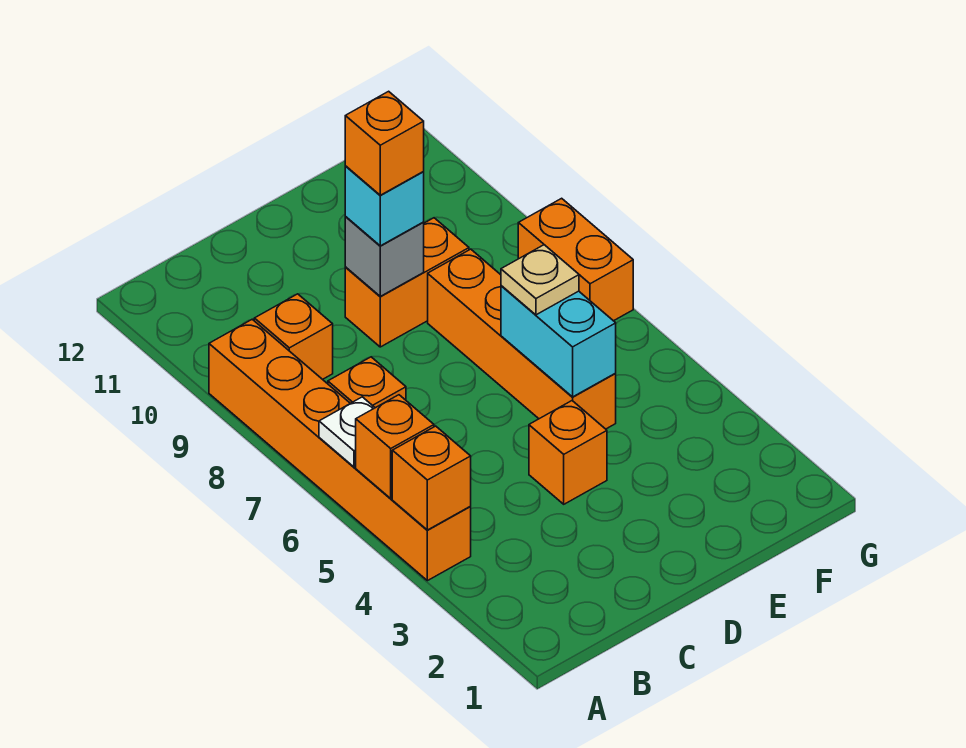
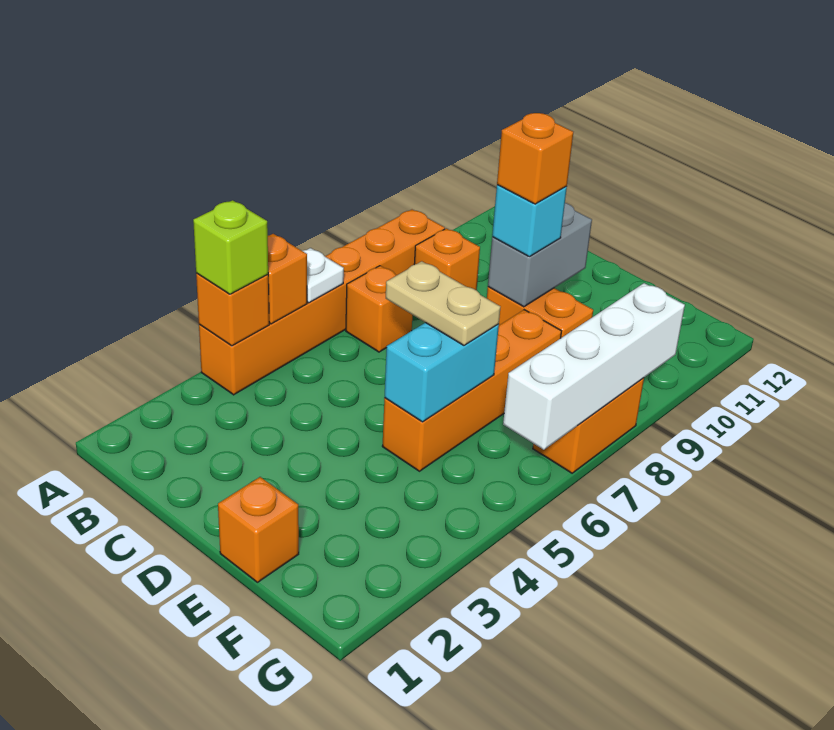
none -> lime brick A4 level 3
orange brick D4 level 1 -> orange brick E1 level 1
grey brick D9 level 2 -> grey brick D9:D10 level 2
tan plate E6 level 3 -> tan plate D6:E6 level 3
none -> white brick G6:G9 level 2

